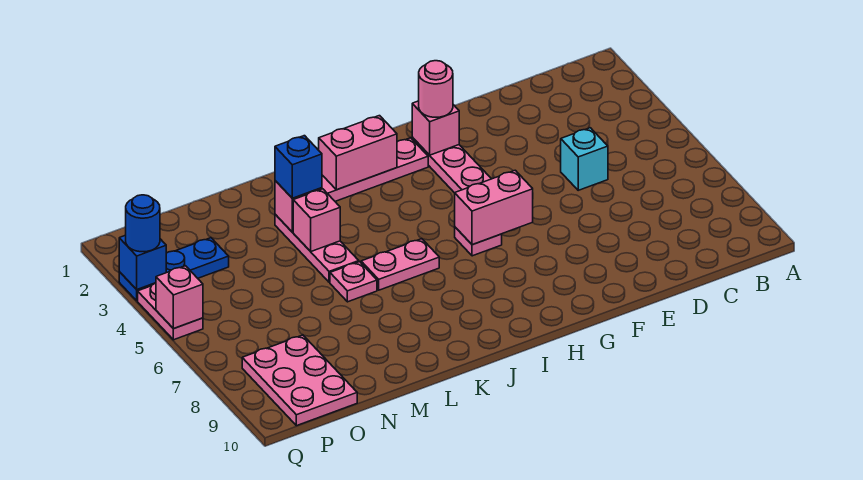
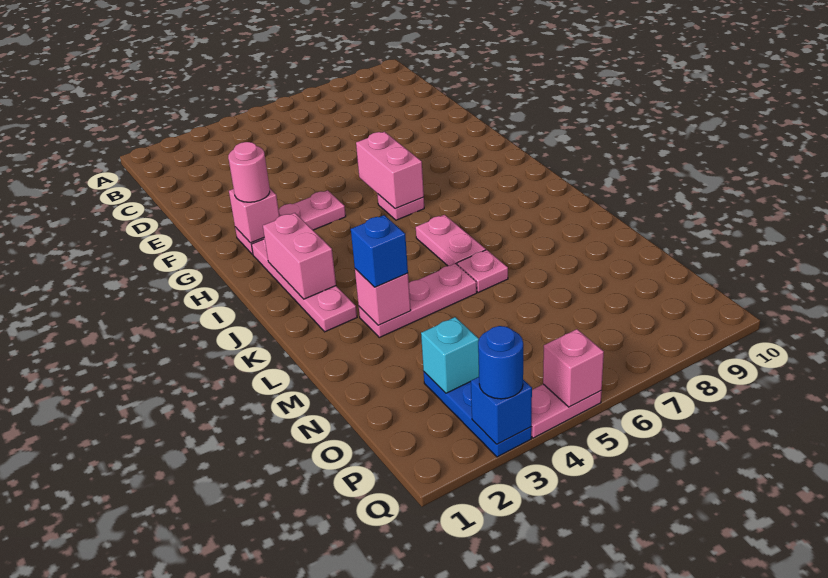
cyan brick D5 level 1 -> cyan brick O3 level 2
pink brick L4 level 2 -> none
pink plate O8:P10 level 1 -> none

